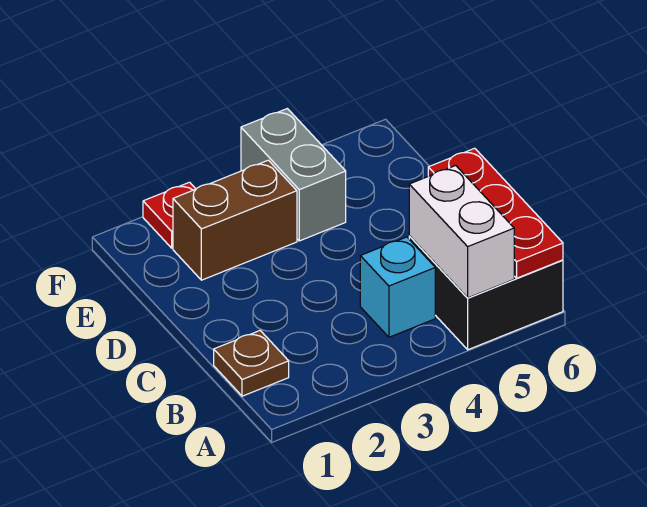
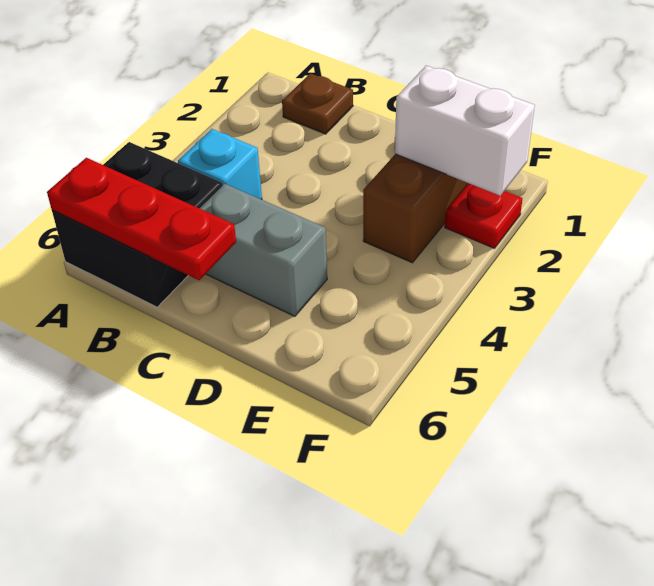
white brick A5:B5 level 2 -> white brick E2:F2 level 2
grey brick E4:F4 level 1 -> grey brick C5:D5 level 1

